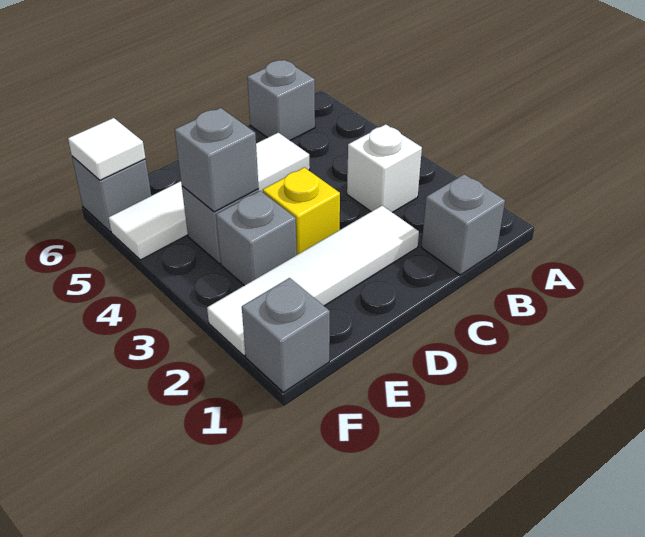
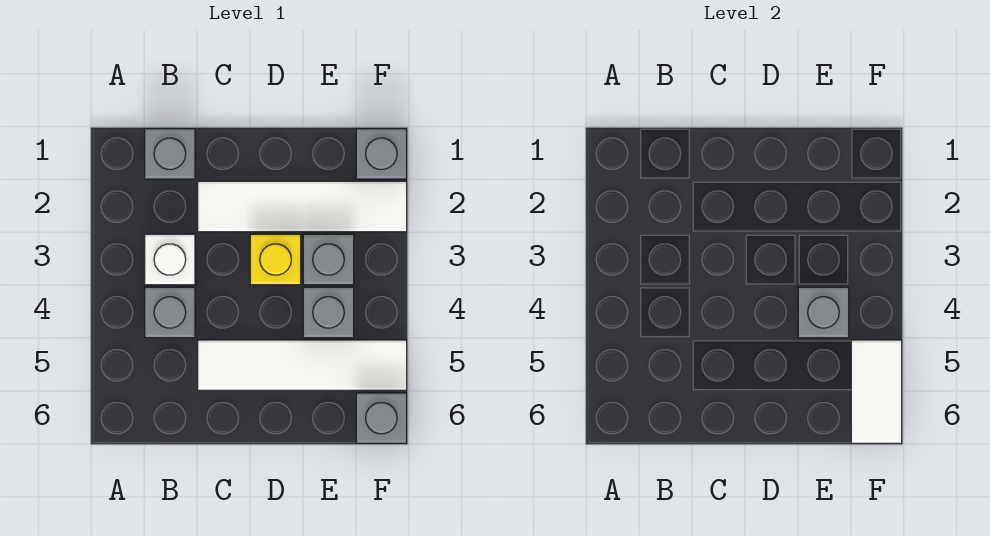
grey brick B6 level 1 -> grey brick B4 level 1
white tile F6 level 2 -> white tile F5:F6 level 2

